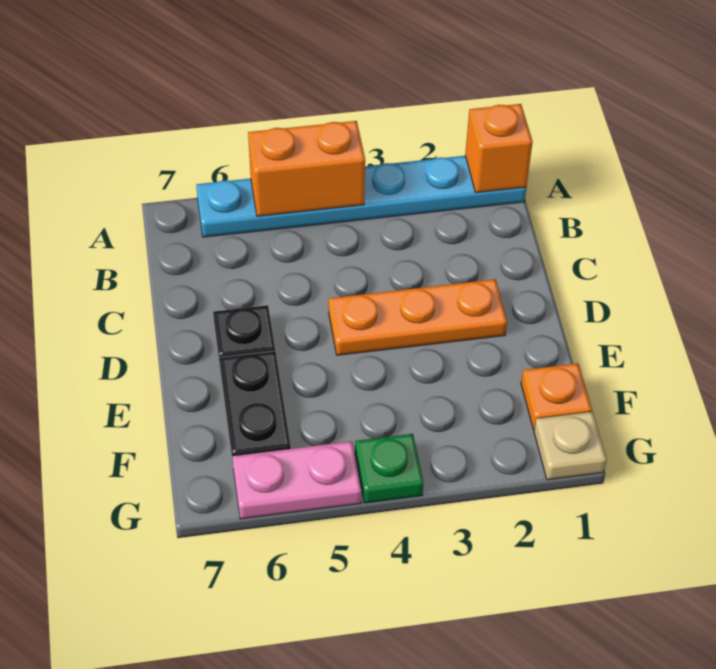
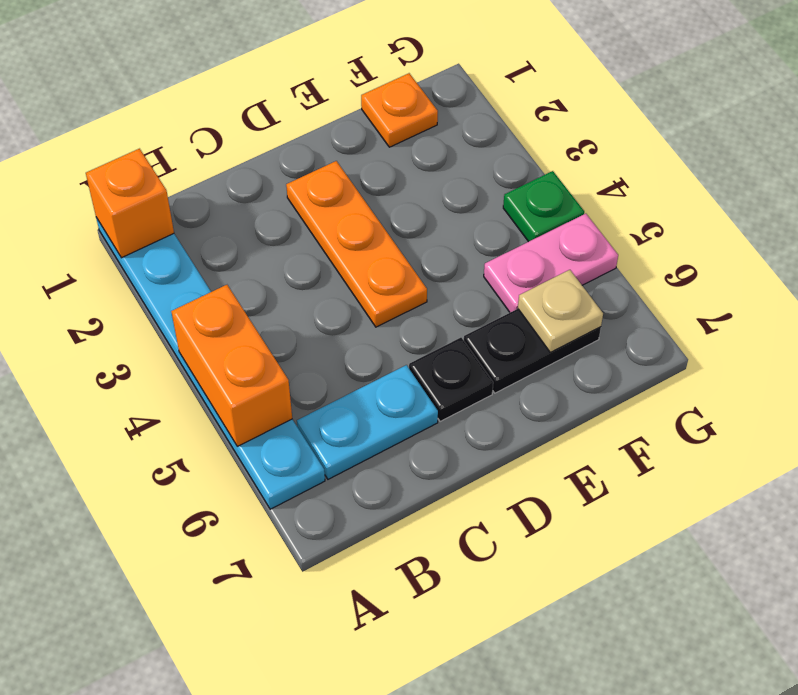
none -> cyan plate B6:C6 level 1
tan plate G1 level 1 -> tan plate F6 level 2
pink plate G5:G6 level 1 -> pink plate F5:G5 level 1

